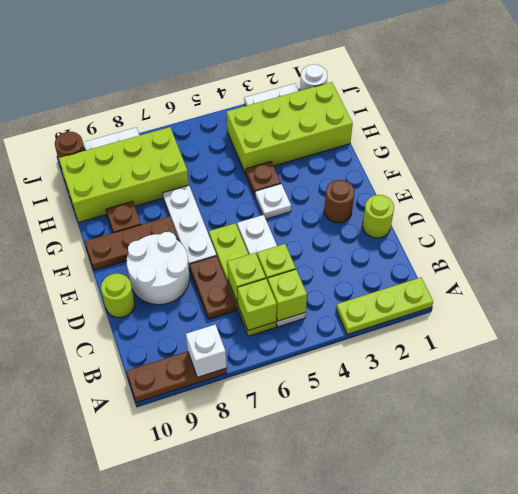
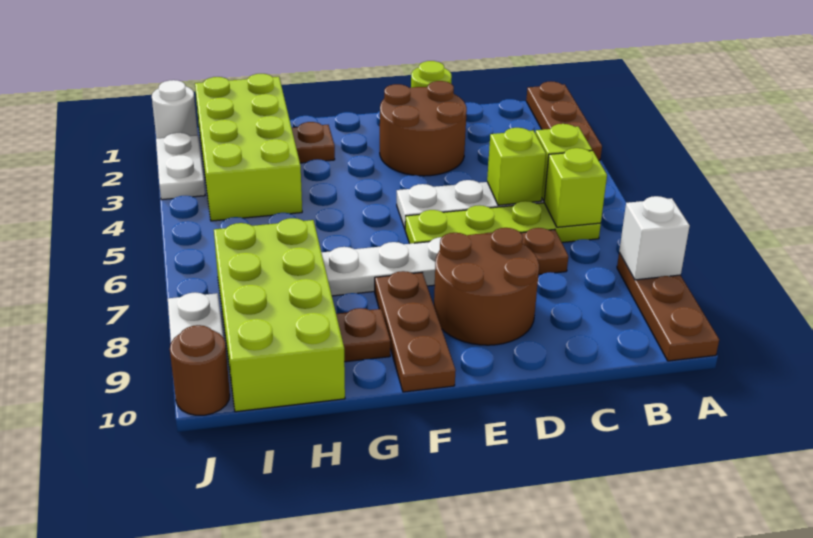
lime plate A1:A3 level 1 -> brown plate A1:A3 level 1
lime brick C6 level 2 -> none
white round brick D8:E9 level 1 -> brown round brick D8:E9 level 1
lime round brick D10 level 1 -> none
brown round brick E2 level 1 -> brown round brick D2:E3 level 1
white plate F4 level 1 -> none
brown plate G4 level 1 -> brown plate G2 level 1

